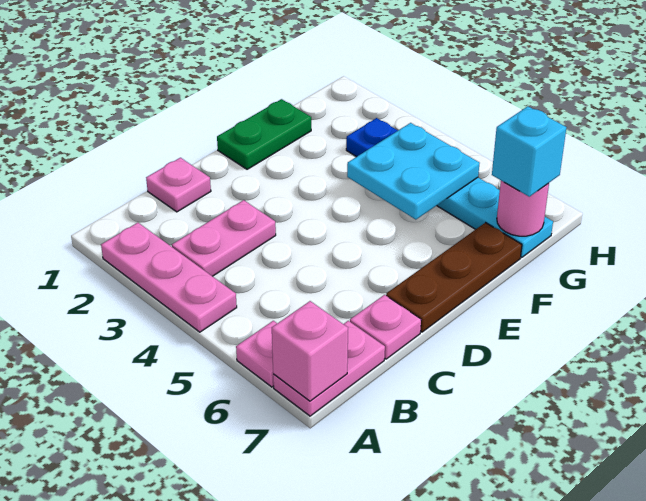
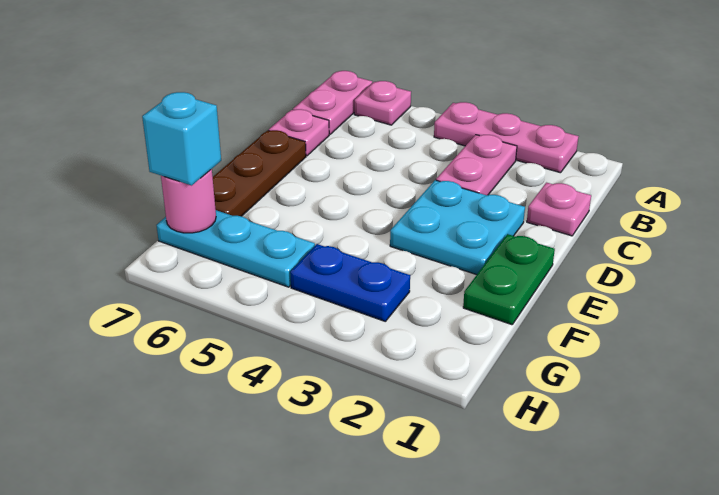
pink brick A7 level 2 -> none
cyan plate F4:G5 level 2 -> cyan plate D2:E3 level 1

